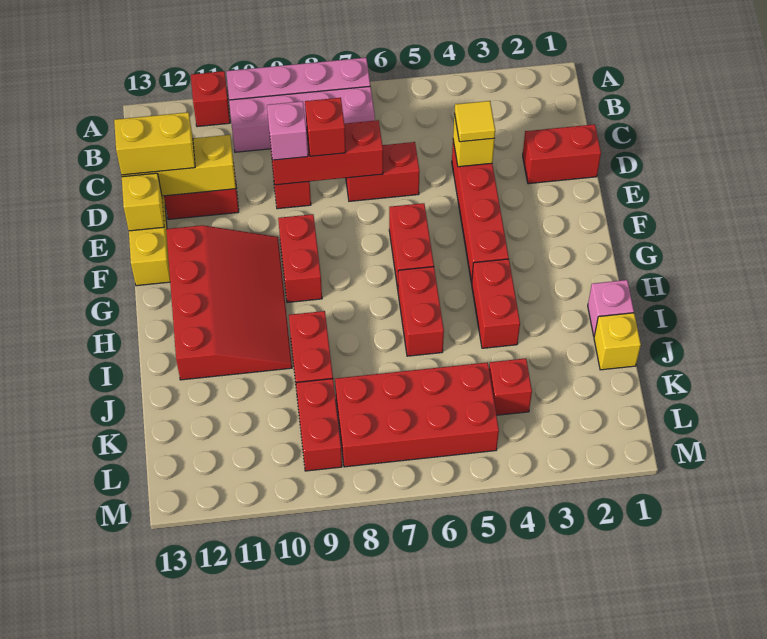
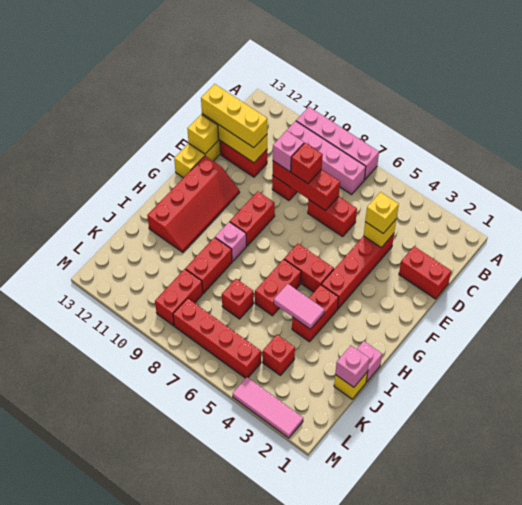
red brick A11 level 1 -> red brick J7 level 1
yellow tile D4 level 3 -> yellow brick D4 level 3
yellow brick D12:D13 level 3 -> yellow brick D11:D13 level 3
red brick F6:G6 level 1 -> red brick G5:G6 level 1
red slope F10:I12 level 1 top 12 -> red slope F11:I12 level 1 top 12
none -> pink brick H9 level 1
none -> pink tile I4:I5 level 2
none -> pink brick J1 level 2
red brick K5:L8 level 1 -> red brick L5:L8 level 1
none -> pink tile M2:M4 level 1

